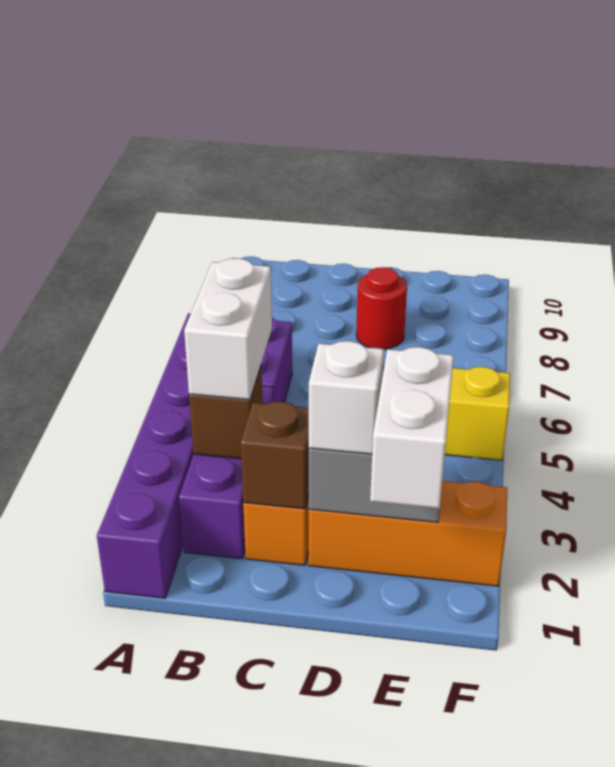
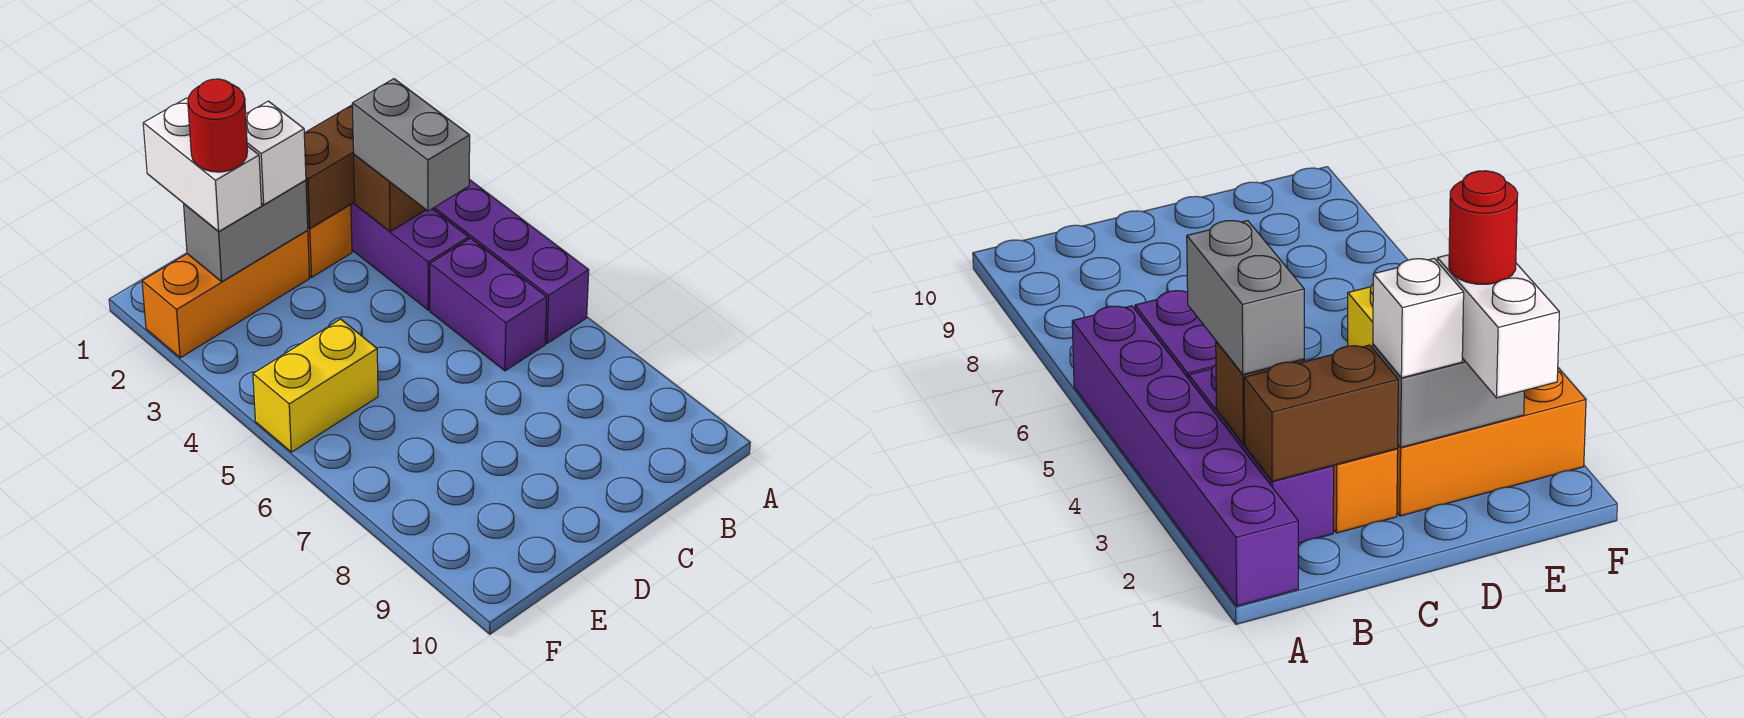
white brick B3:B4 level 3 -> grey brick B3:B4 level 3
brown brick C2 level 2 -> brown brick B2:C2 level 2
red round brick D8 level 1 -> red round brick E2 level 4

